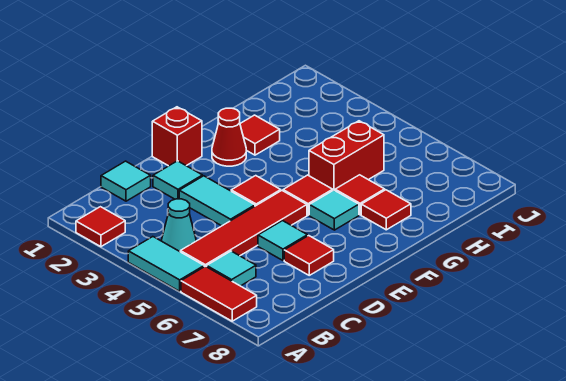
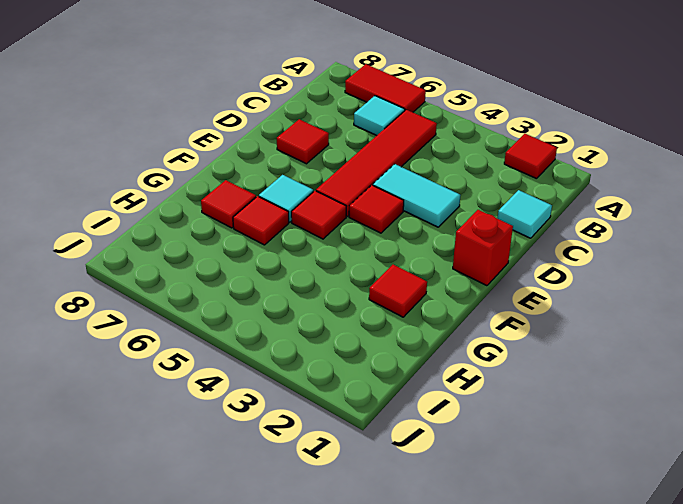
cyan tile A4:A5 level 1 -> none
cyan cone B4 level 1 -> none
cyan tile D2 level 1 -> none
cyan tile D6 level 1 -> none
red cone F2 level 1 -> none
red brick G5:H5 level 1 -> none

